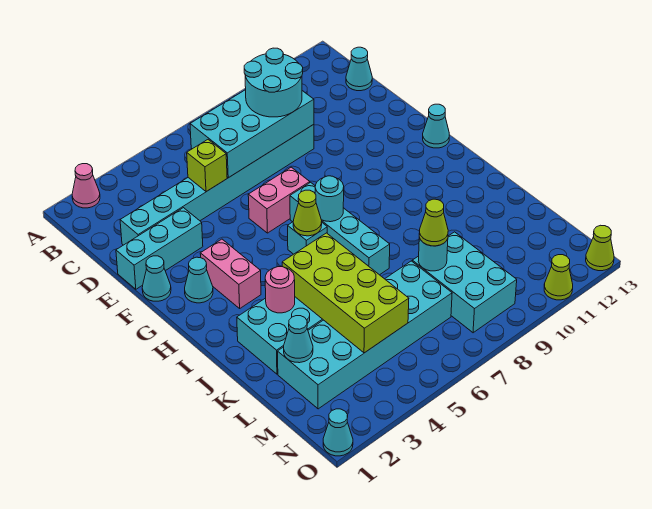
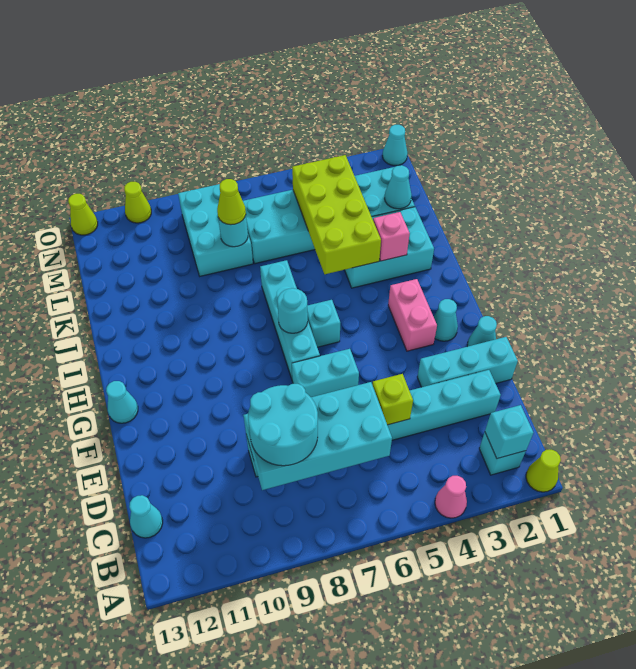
pink cone A2 level 1 -> pink cone A4 level 1
none -> cyan brick B2 level 1
none -> cyan brick B2 level 2
pink brick F6:F7 level 1 -> cyan brick F6:F7 level 1
lime cone H6 level 2 -> lime cone A1 level 1
pink round brick J3 level 2 -> pink brick J3 level 2

